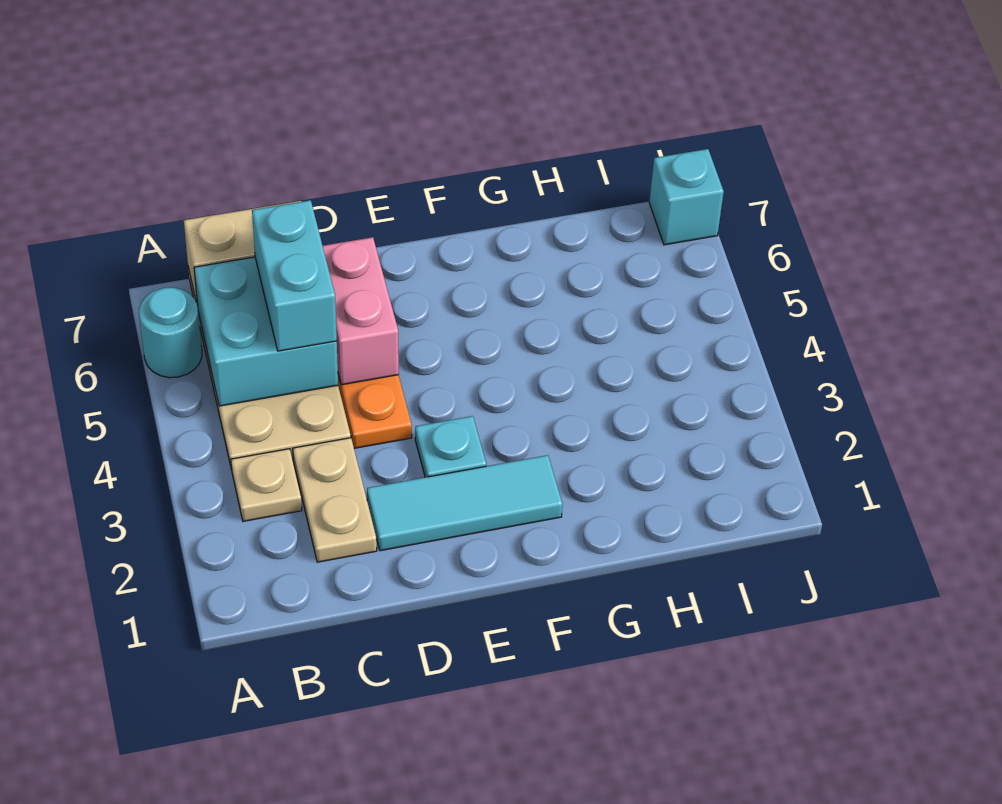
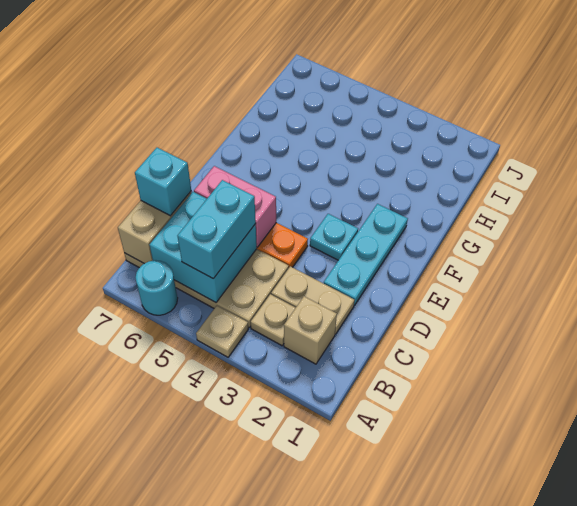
none -> tan plate A4 level 1
none -> tan brick B2 level 1
cyan brick C5:C6 level 3 -> cyan brick B5:C5 level 3
cyan tile D2:F2 level 1 -> cyan plate D2:F2 level 1
cyan brick J7 level 1 -> cyan brick C7 level 3

